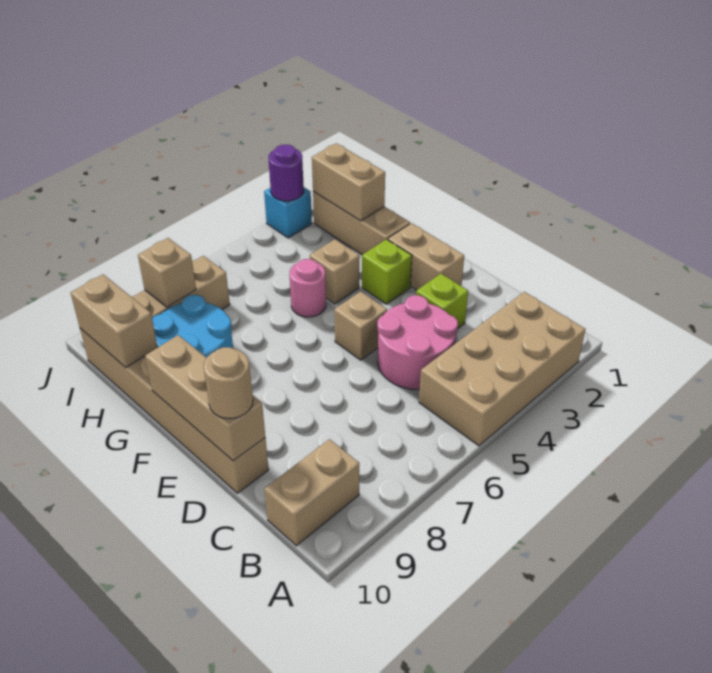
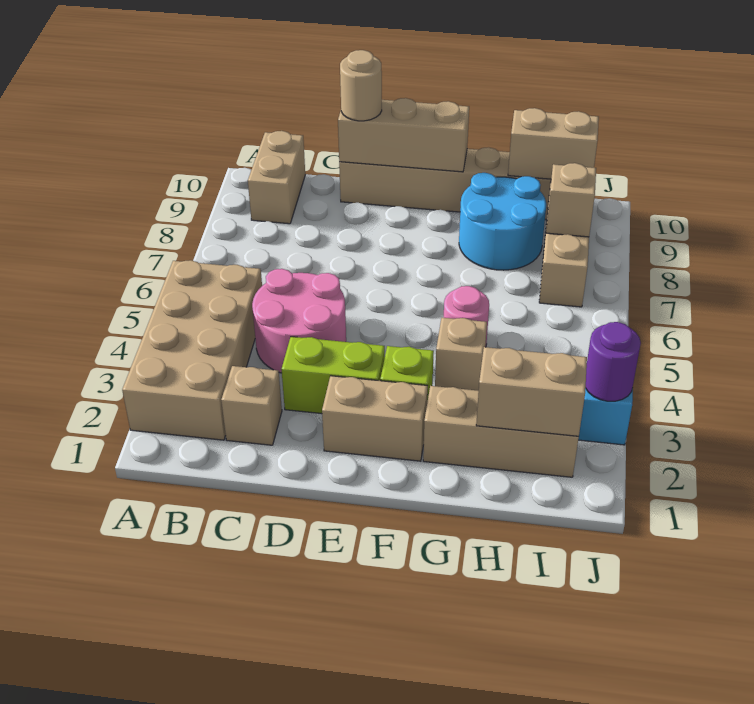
lime brick D3 level 1 -> lime brick D3:E3 level 1
tan brick E5 level 1 -> tan brick C2 level 1

